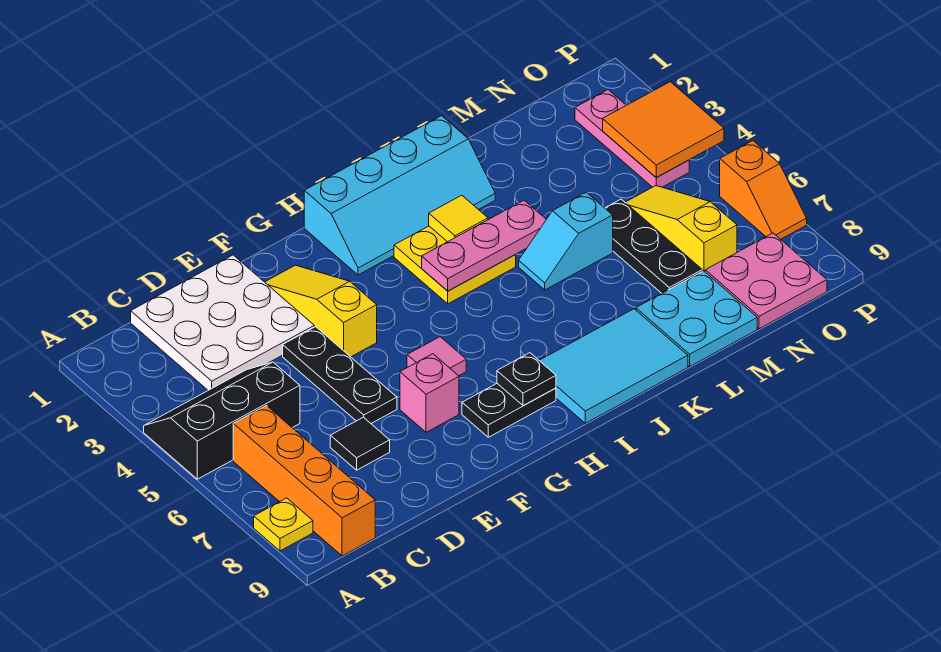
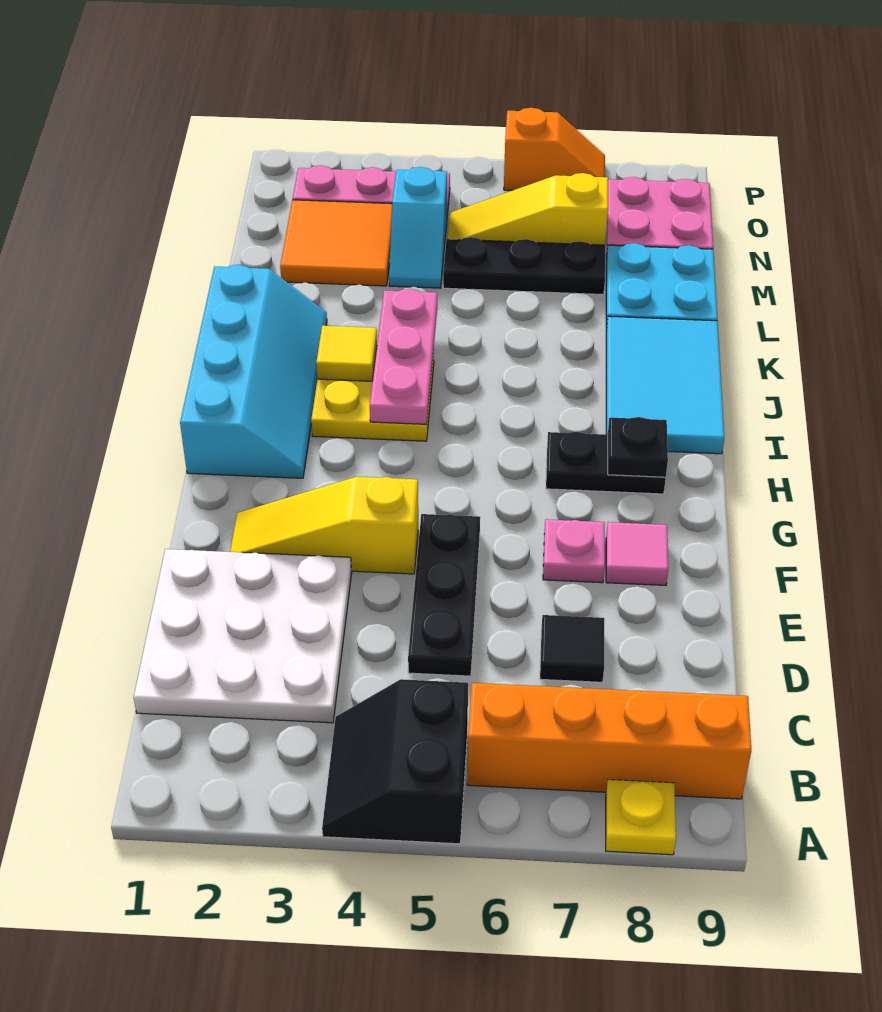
black slope A4:C5 level 1 top 5 -> black slope A4:B5 level 1 top 5
black plate E4:E6 level 1 -> black plate D5:F5 level 1
pink brick F7 level 1 -> pink plate F7 level 1
pink tile G6 level 1 -> pink tile F8 level 1
black plate G8:H8 level 1 -> black plate H7:H8 level 1
cyan slope K5:L5 level 1 top L -> cyan slope M4:N4 level 1 top N
orange tile O3:P4 level 2 -> orange tile M2:N3 level 1

